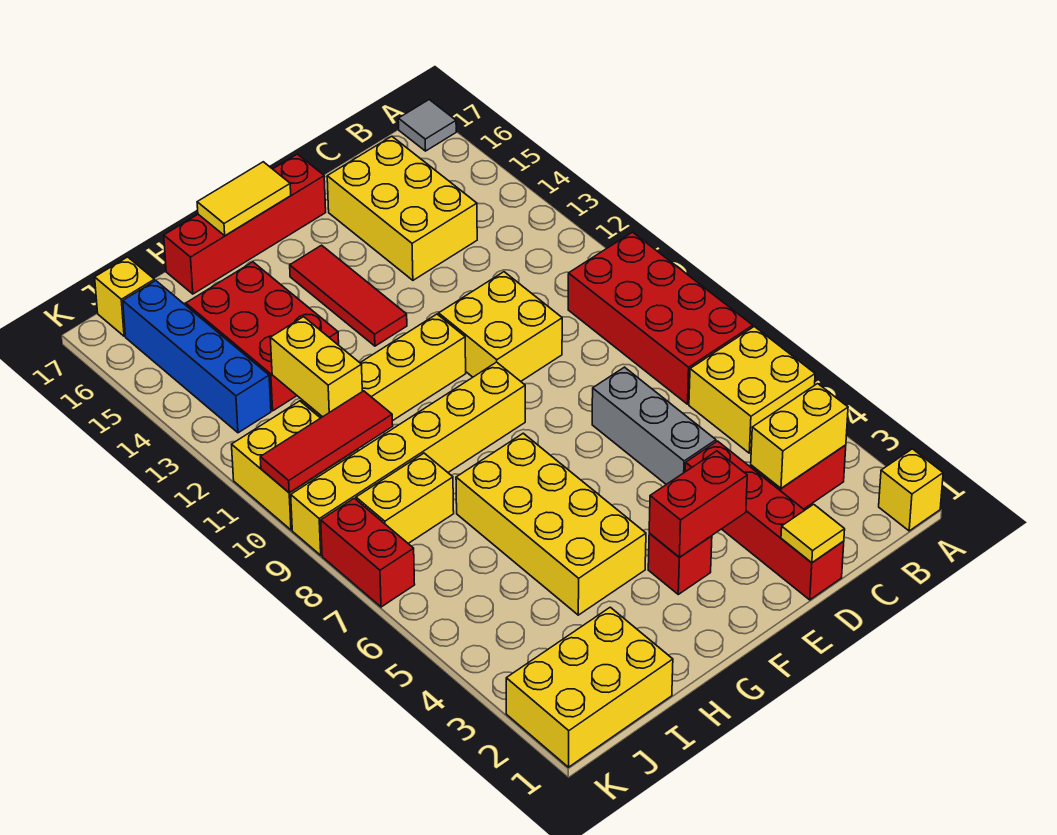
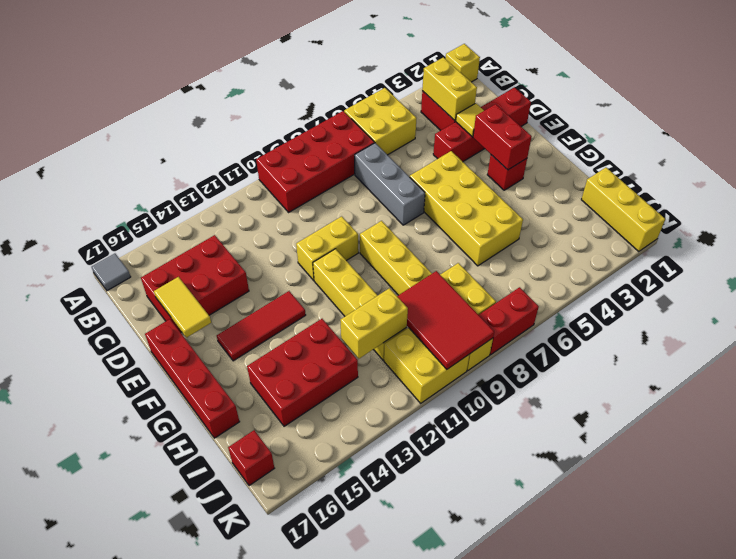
yellow brick C14:D16 level 1 -> red brick C14:D16 level 1
yellow tile D1 level 2 -> yellow tile D3 level 2
grey brick D5:D7 level 1 -> grey brick C7:E7 level 1
yellow brick D10:E11 level 1 -> yellow brick E10:E11 level 1
yellow tile F17:G17 level 2 -> yellow tile D16:E16 level 2
yellow brick G4:H7 level 1 -> yellow brick E5:H6 level 1
yellow brick I1:K2 level 1 -> yellow brick I1:K1 level 1
red tile I10:K10 level 2 -> red tile I9:K10 level 2
blue brick J13:J16 level 1 -> none
yellow brick J17 level 1 -> red brick J17 level 1

